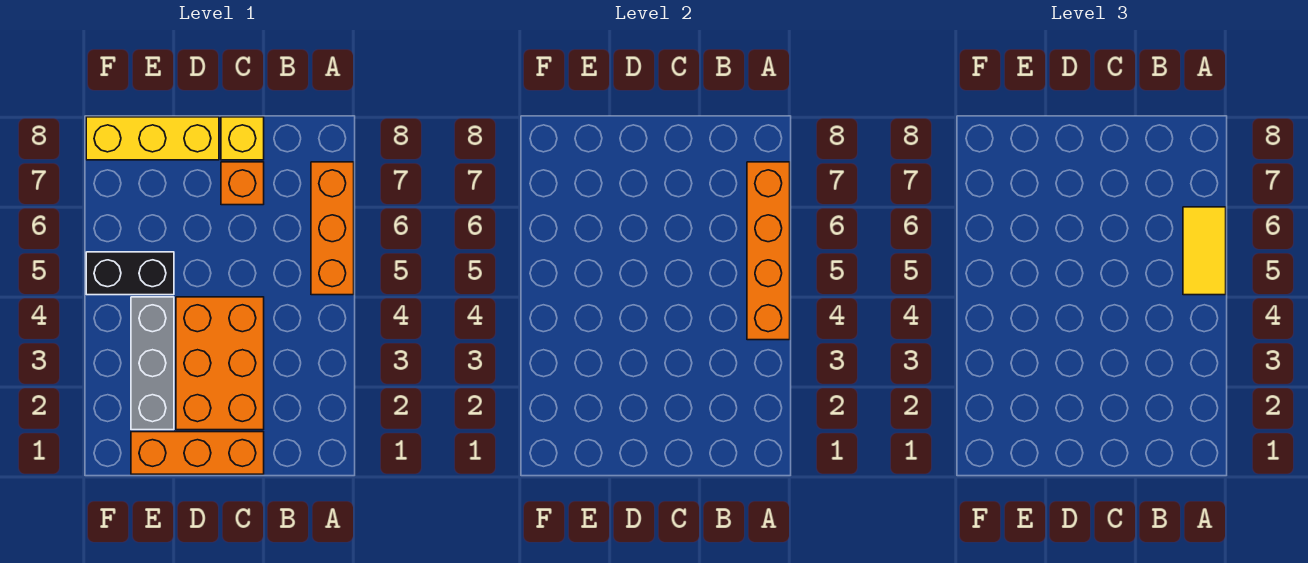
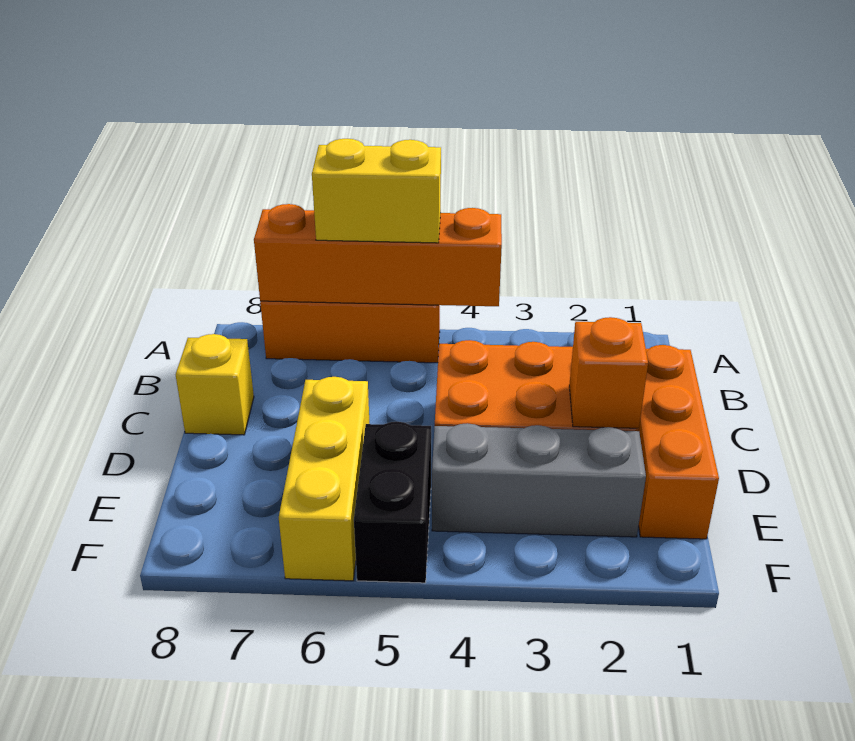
yellow tile A5:A6 level 3 -> yellow brick A5:A6 level 3
orange brick C7 level 1 -> orange brick D2 level 2
yellow brick D8:F8 level 1 -> yellow brick D6:F6 level 1

